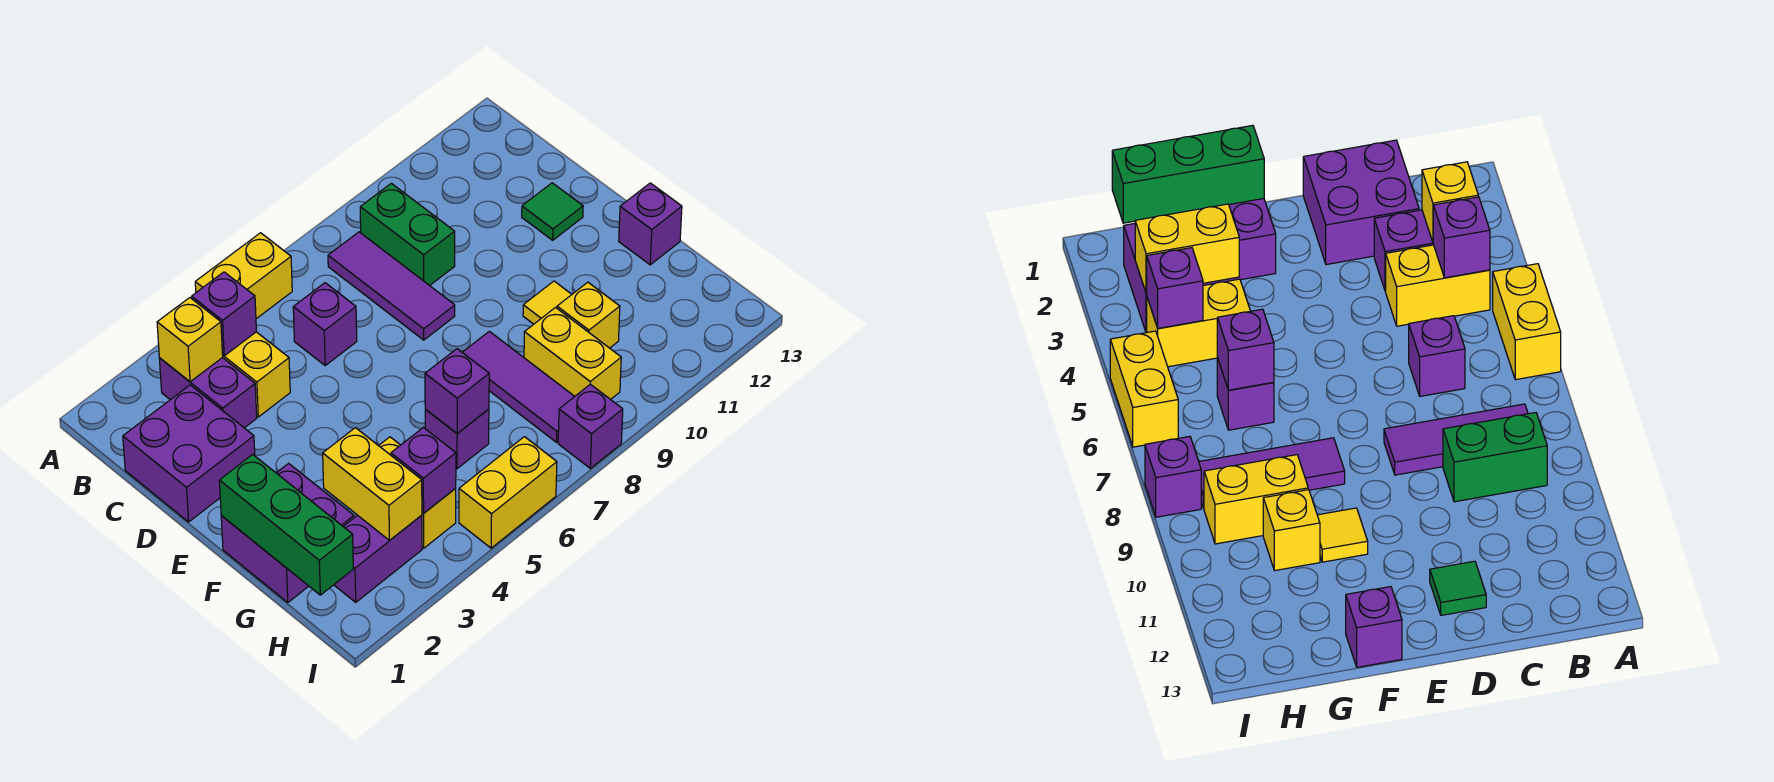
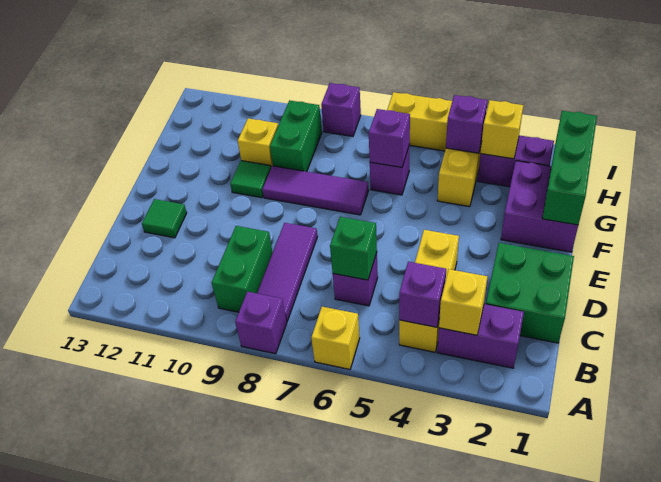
yellow brick A5:A6 level 1 -> yellow brick A6 level 1
purple brick B3:C3 level 1 -> purple brick B2:B3 level 1
yellow brick B4:C4 level 1 -> yellow brick B4:D4 level 1
purple brick C1:D2 level 1 -> green brick C1:D2 level 1
none -> green brick C6 level 2
purple tile F8:H8 level 1 -> purple tile F7:F9 level 1
yellow tile F10 level 1 -> green tile F10 level 1
purple brick F13 level 1 -> purple brick A8 level 1
yellow brick G3:H3 level 2 -> yellow brick H3 level 2
yellow brick G9:H9 level 1 -> green brick G9:H9 level 1

